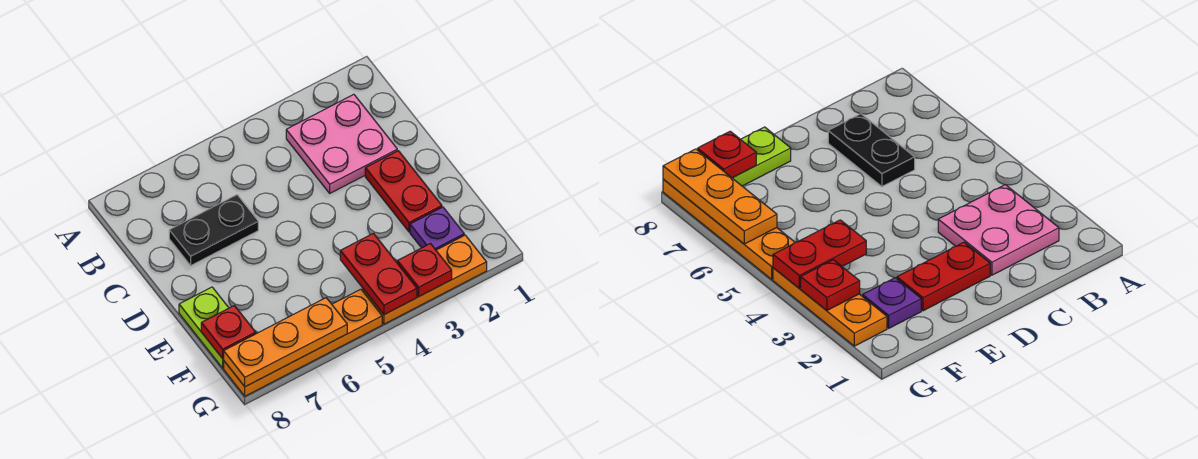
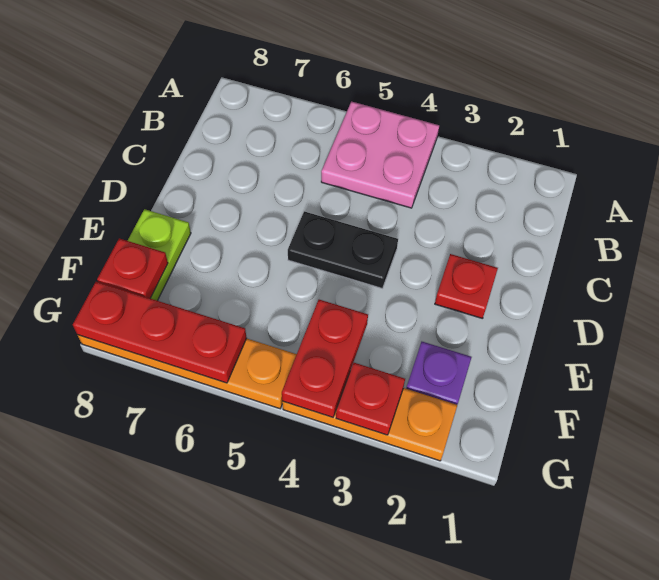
pink plate B2:C3 level 1 -> pink plate A4:B5 level 1
black plate C6:C7 level 1 -> black plate D4:D5 level 1
red plate D2:E2 level 1 -> red plate D2 level 1
orange plate G6:G8 level 2 -> red plate G6:G8 level 2

